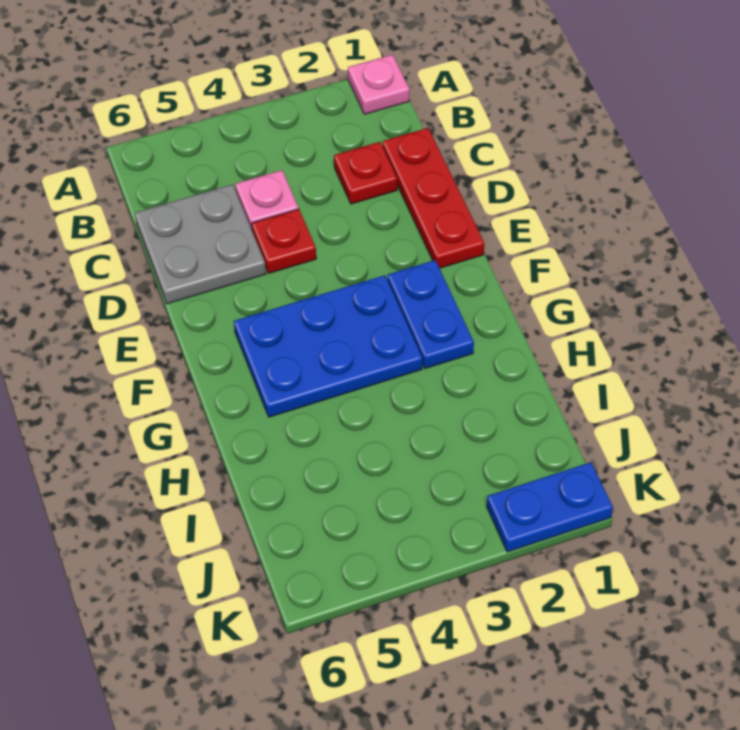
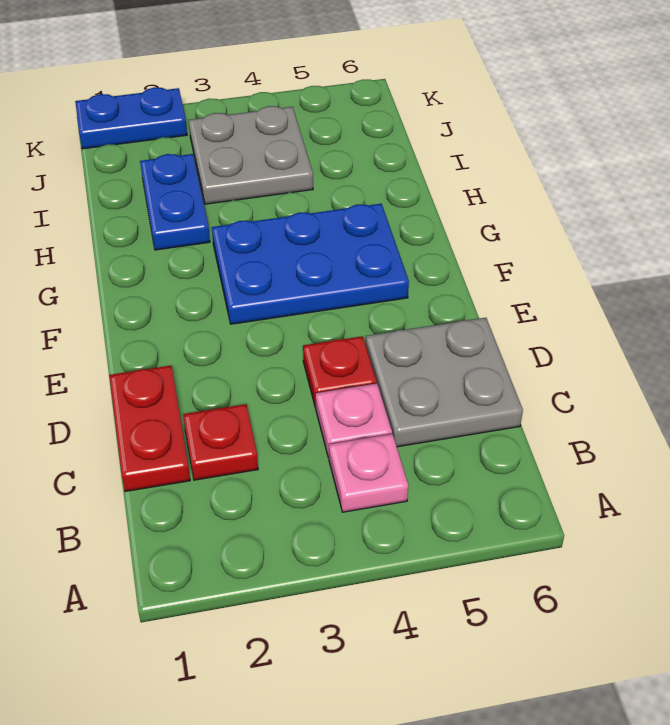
pink plate A1 level 1 -> pink plate B4 level 1
red plate C1:E1 level 1 -> red plate C1:D1 level 1
blue plate F2:G2 level 1 -> blue plate H2:I2 level 1
none -> grey plate I3:J4 level 1

